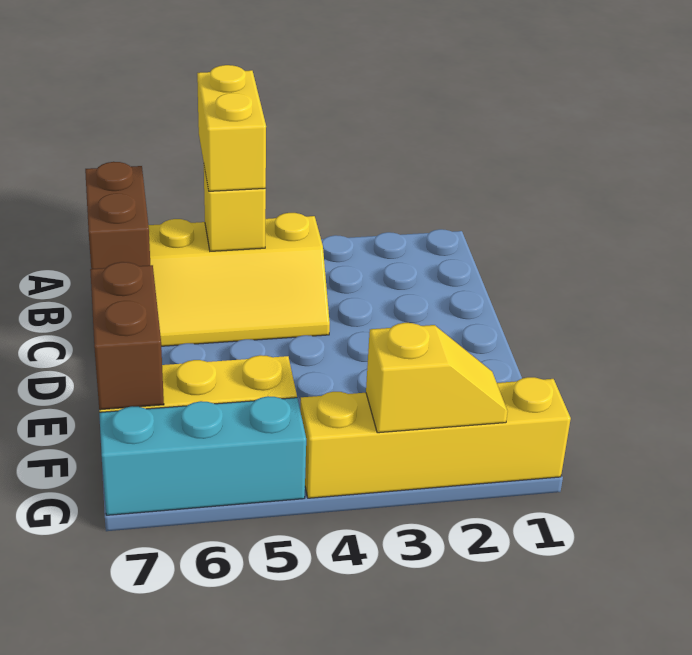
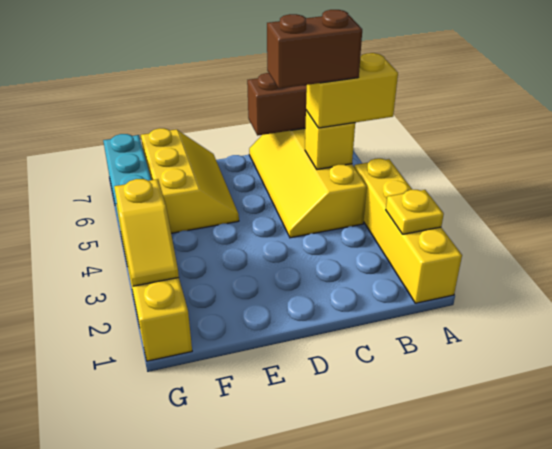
none -> yellow brick A1:A4 level 1
none -> yellow plate A2 level 2
brown brick E7:F7 level 2 -> brown brick B5:C5 level 4

